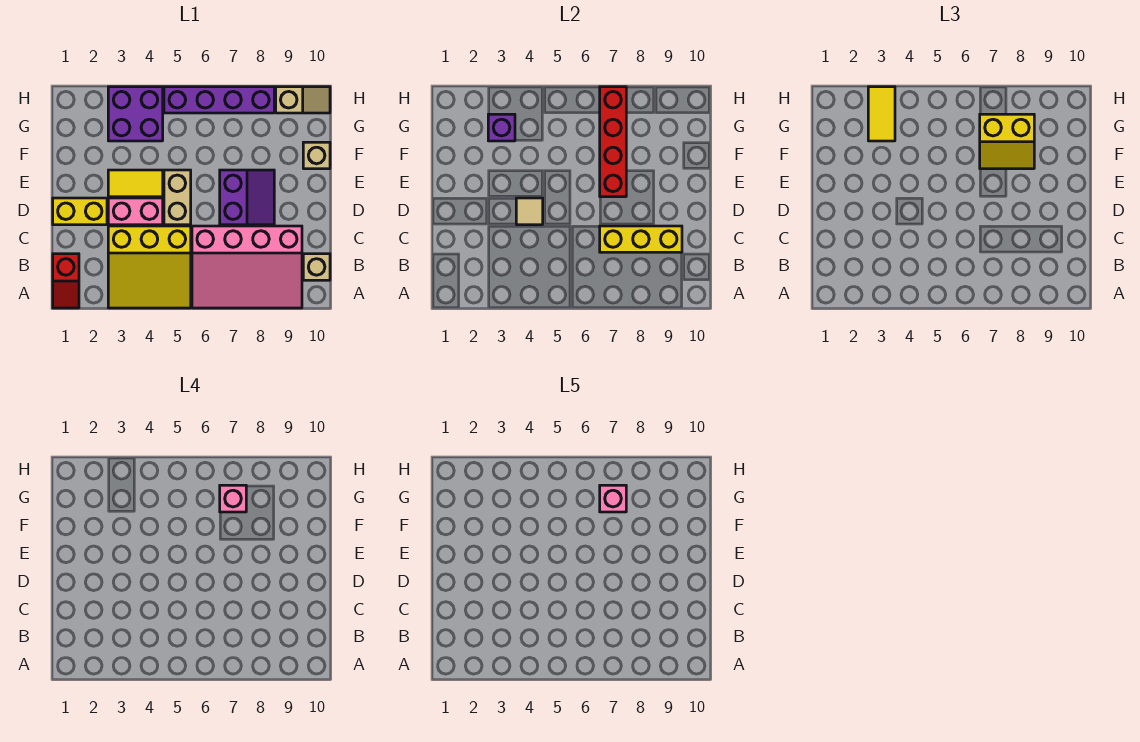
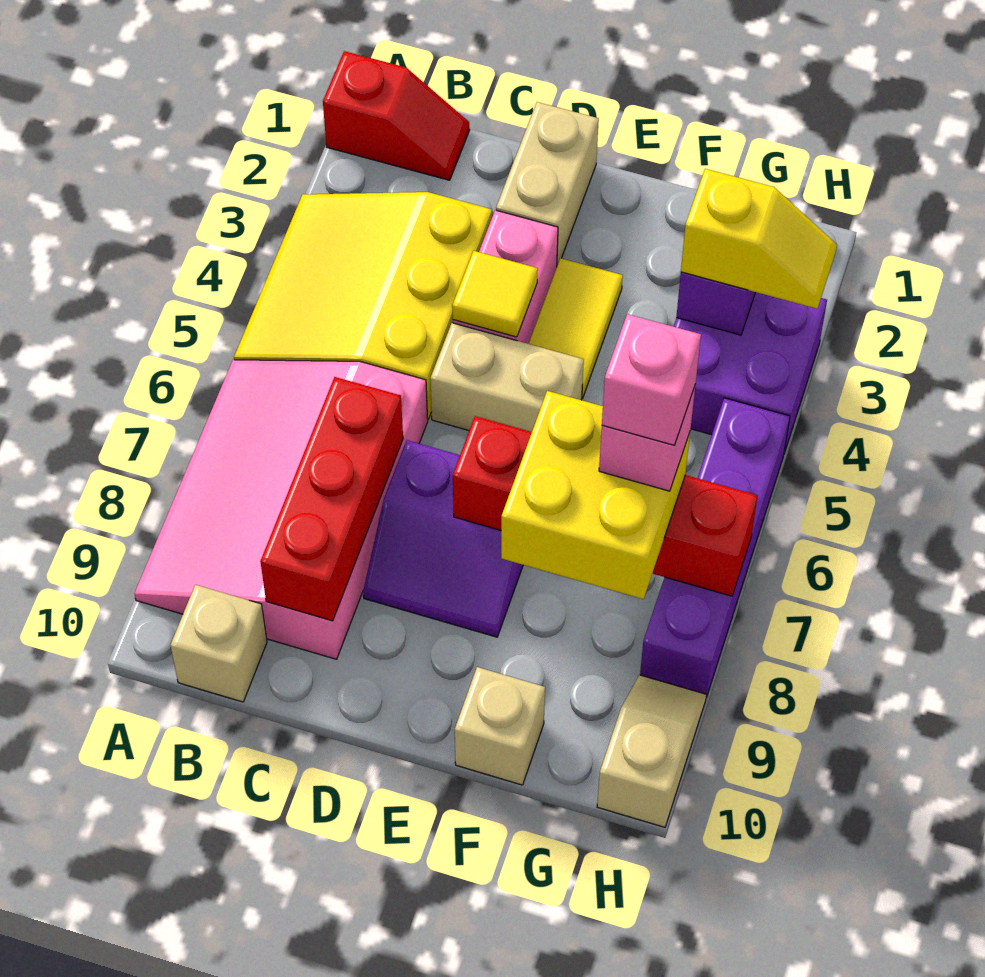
red slope A1:B1 level 1 top B -> red slope A1:B1 level 1 top A
yellow brick C7:C9 level 2 -> red brick C7:C9 level 2
yellow brick D1:D2 level 1 -> tan brick D1:D2 level 1
tan tile D4 level 2 -> yellow tile D4 level 2
yellow slope F7:G8 level 3 top G -> yellow brick F7:G8 level 3
yellow tile G3:H3 level 3 -> yellow slope G3:H3 level 3 top G
tan slope H9:H10 level 1 top 9 -> tan slope H9:H10 level 1 top 10

